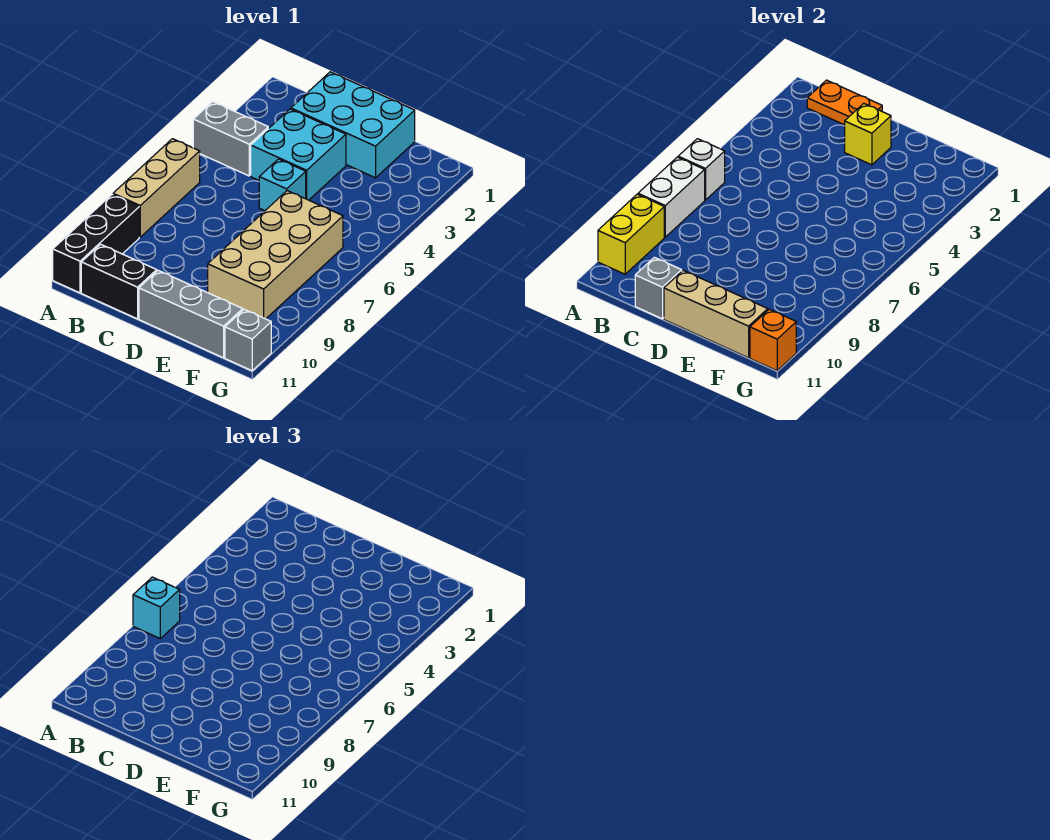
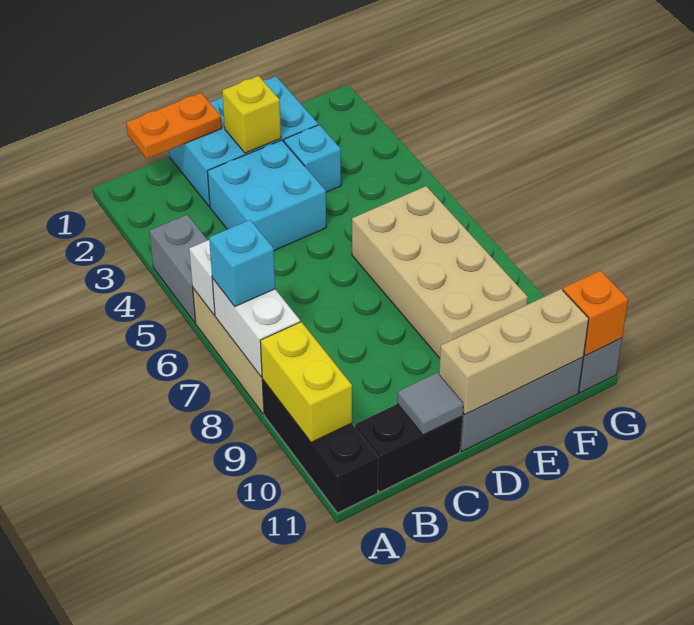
grey brick A4:B4 level 1 -> grey brick A4:A5 level 1
grey brick C11 level 2 -> grey tile C11 level 2
cyan brick D5 level 1 -> cyan brick E3 level 1

